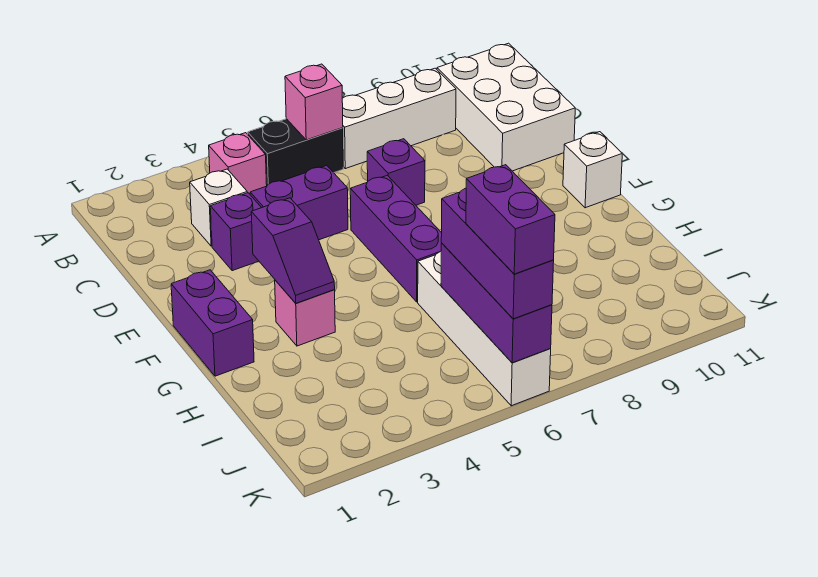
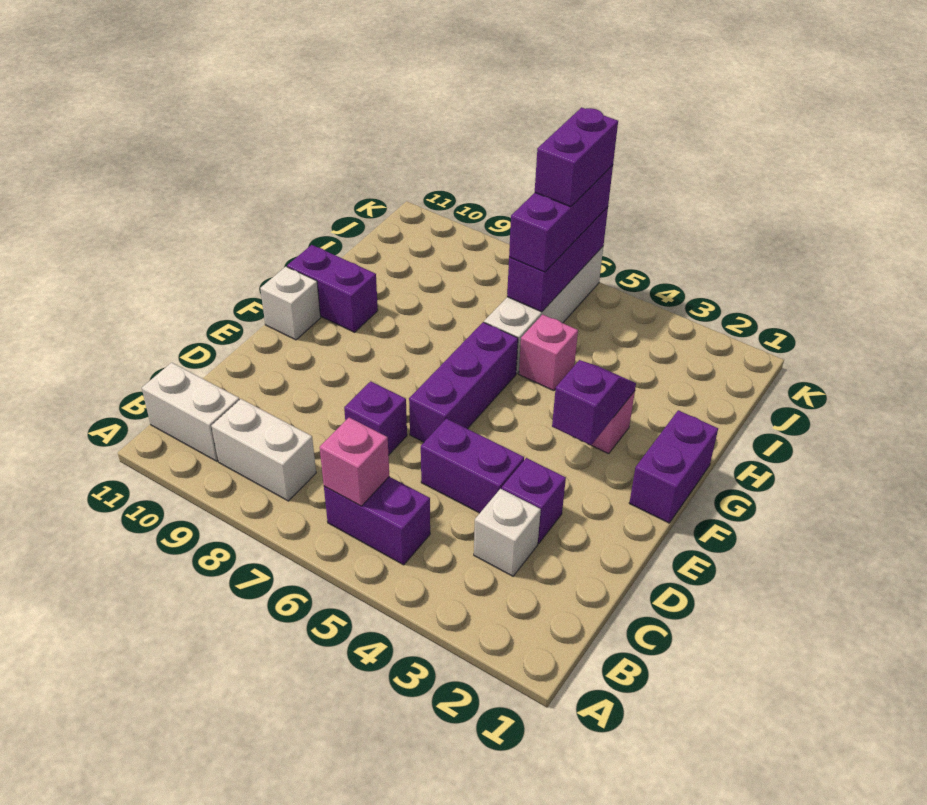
pink brick B4 level 1 -> pink brick H5 level 1
black brick B5:B6 level 1 -> purple brick B5:B6 level 1
white brick B7:B9 level 1 -> white brick B8:B9 level 1
white brick B10:D11 level 1 -> white brick B10:B11 level 1
none -> purple brick G10:G11 level 1

